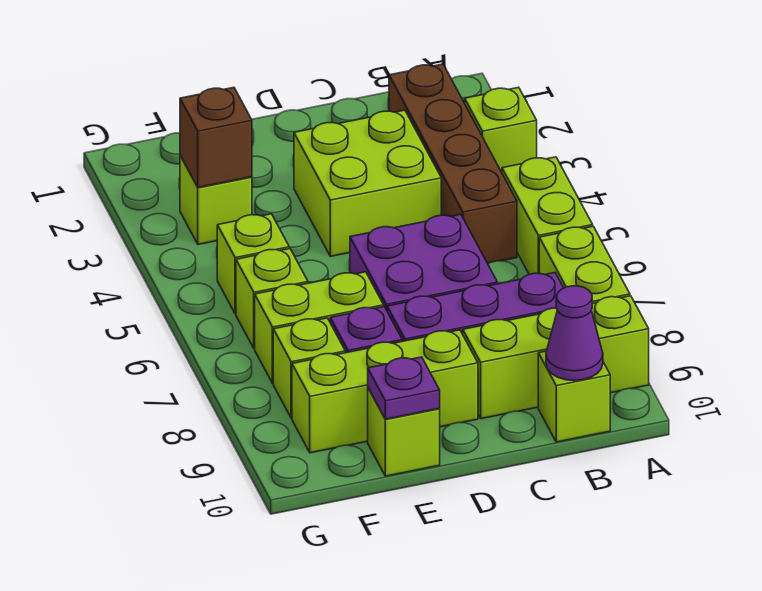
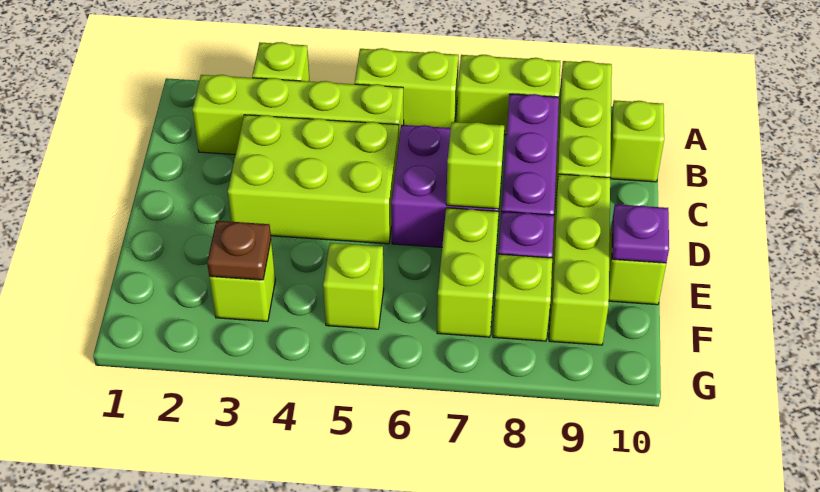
brown brick B2:B5 level 1 -> lime brick B2:B5 level 1
purple cone B10 level 2 -> none
lime brick C3:D4 level 1 -> lime brick C3:D5 level 1
brown brick F3 level 2 -> brown plate F3 level 2
lime brick F6 level 1 -> lime brick D7 level 2

